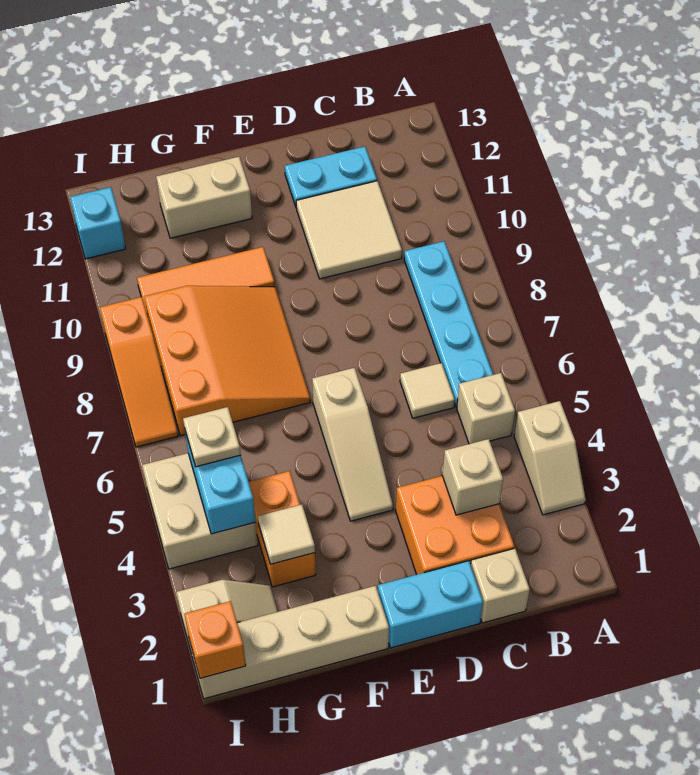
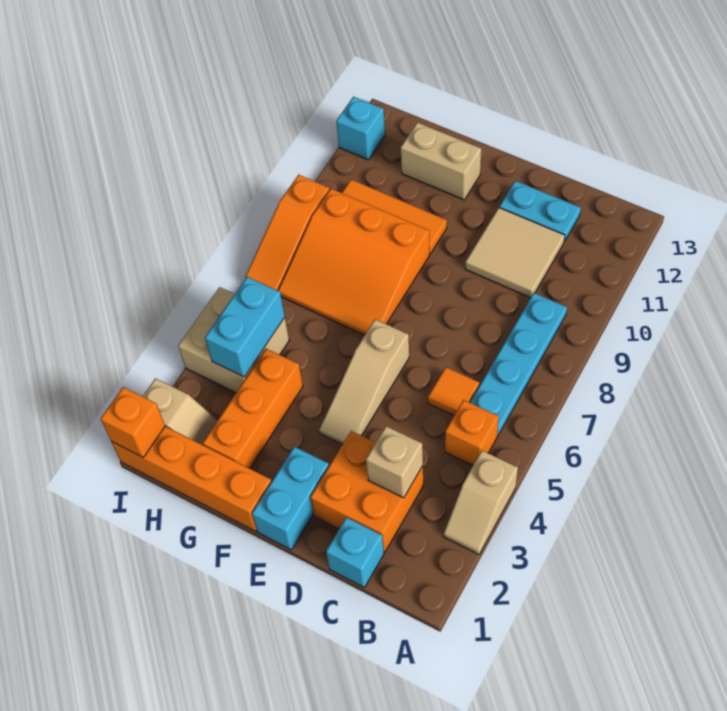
tan brick B5 level 1 -> orange brick B5 level 1
tan brick C1 level 1 -> cyan brick C1 level 1
tan tile C6 level 1 -> orange tile C6 level 1
cyan brick D1:E1 level 1 -> cyan brick E1:E2 level 1
tan brick F1:I1 level 1 -> orange brick F1:I1 level 1
orange slope F7:H9 level 1 top H -> orange slope F7:H9 level 1 top 9
orange brick G3:G4 level 1 -> orange brick G2:G4 level 1
tan tile G3 level 2 -> none
tan plate H5 level 3 -> none

